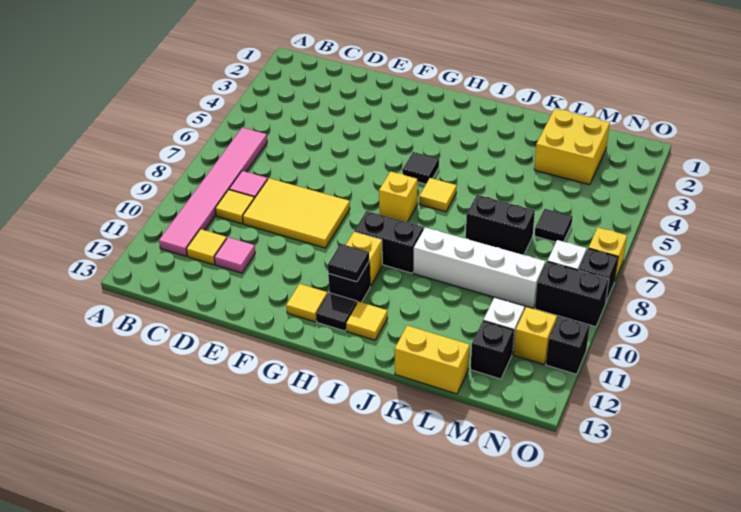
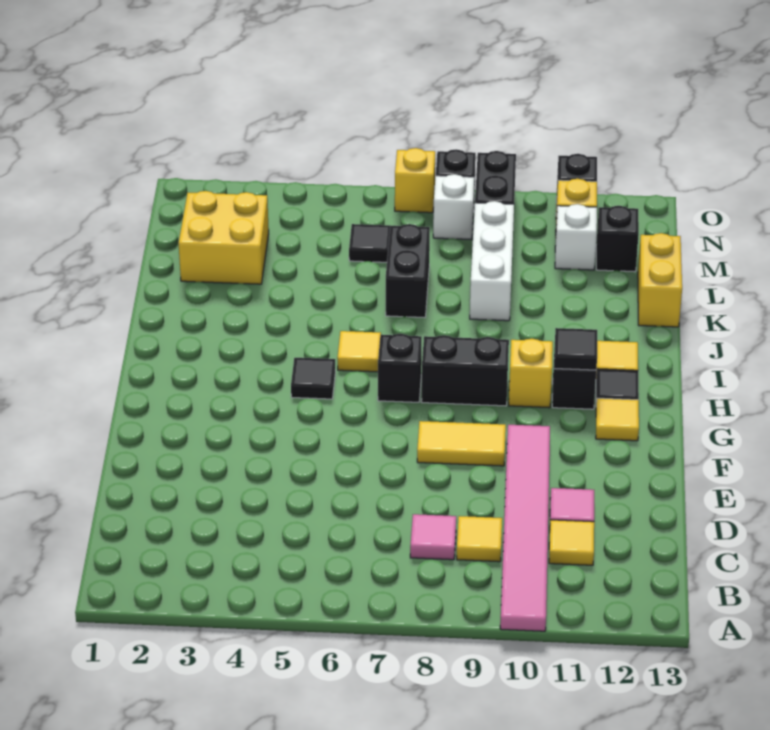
pink tile B6:B11 level 1 -> pink tile A10:F10 level 1
yellow tile D8:F9 level 1 -> yellow tile F8:F9 level 1
yellow brick H7 level 1 -> black brick H7 level 1
black brick H9:I9 level 1 -> black brick H8:H9 level 1
white brick J9:M9 level 1 -> white brick K9:M9 level 1

